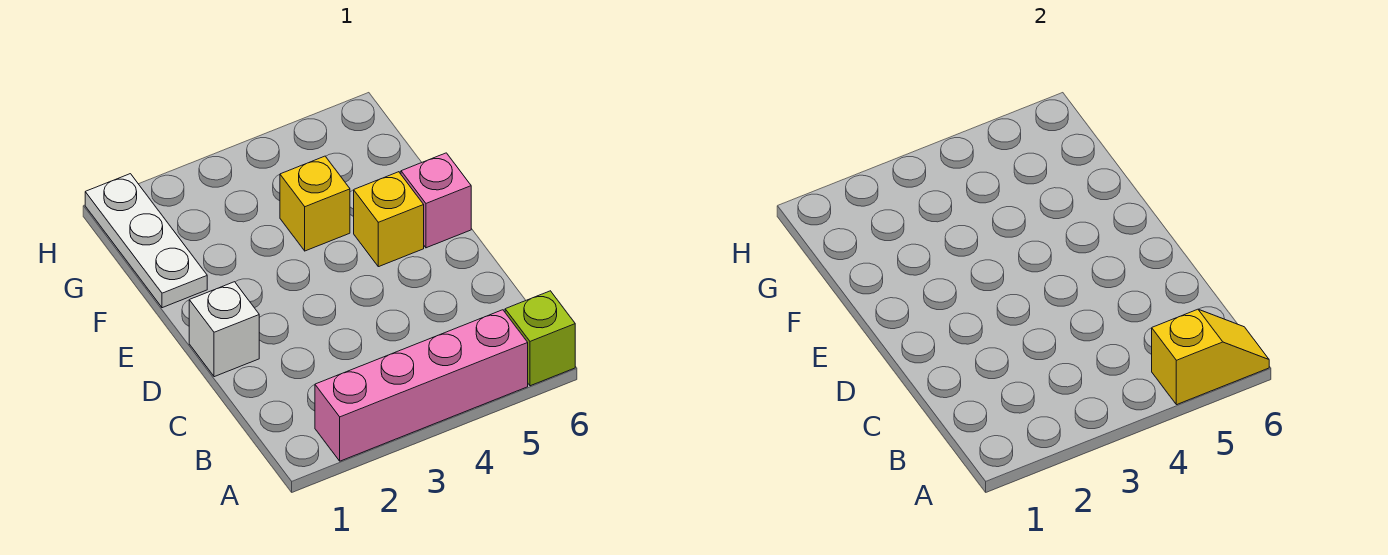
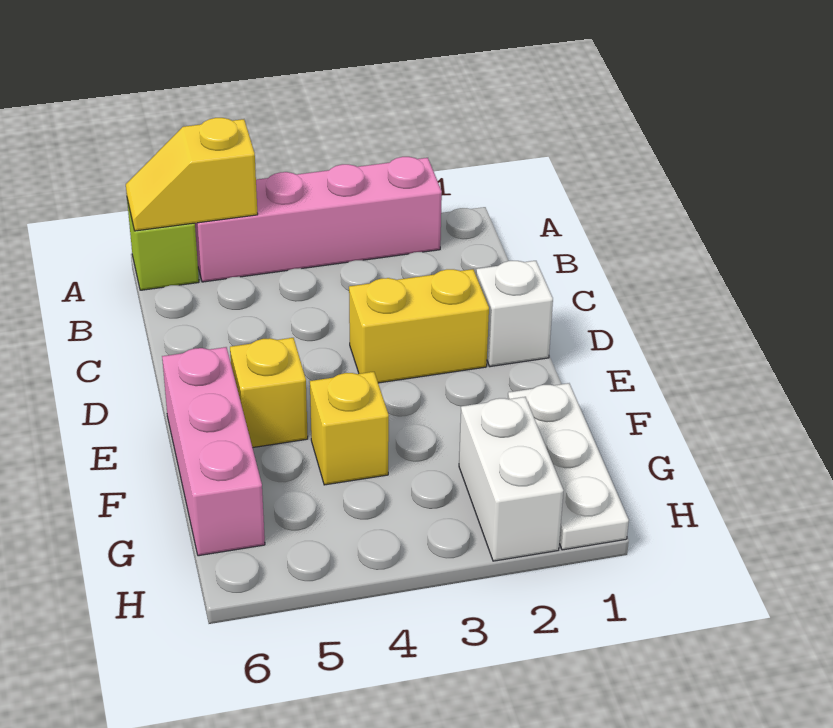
none -> yellow brick D2:D3 level 1
pink brick E6 level 1 -> pink brick E6:G6 level 1
none -> white brick G2:H2 level 1

